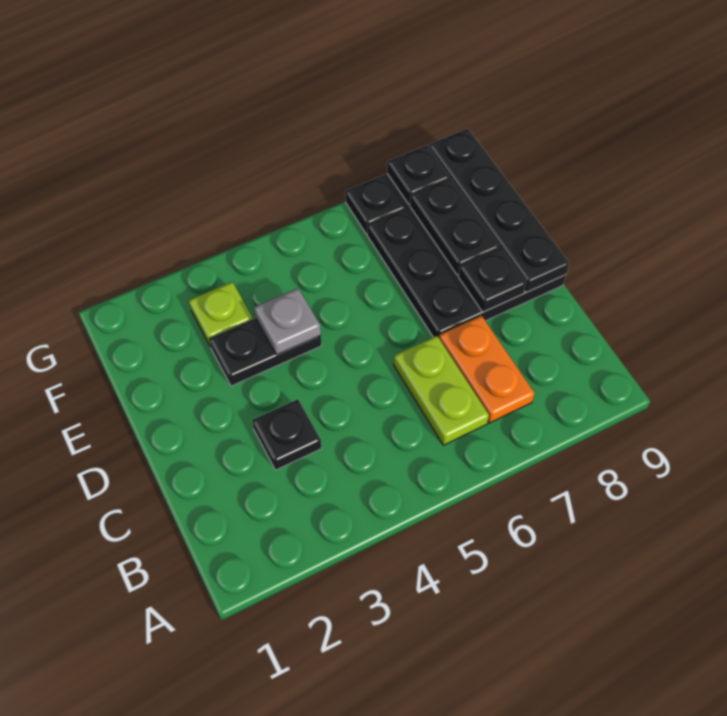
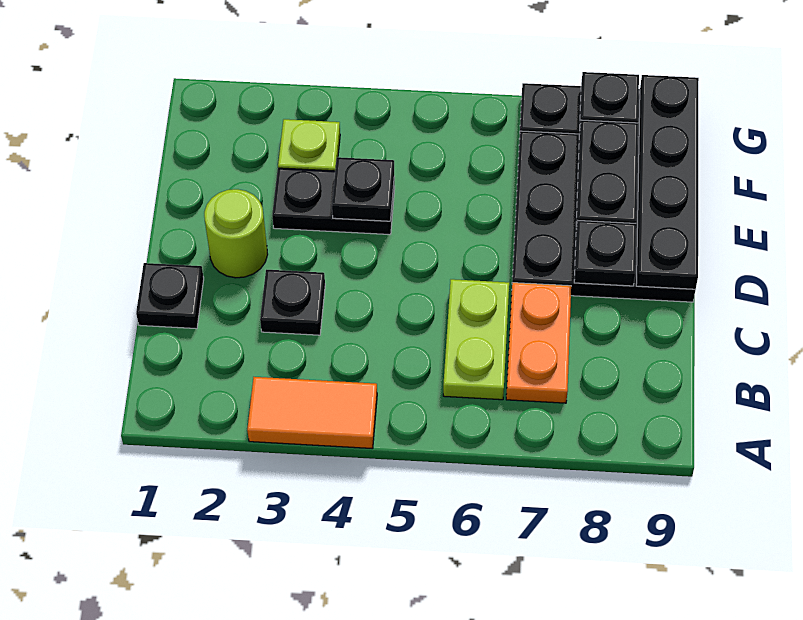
none -> orange tile A3:A4 level 1
none -> black plate C1 level 1
none -> lime round brick D2 level 1
grey plate E4 level 2 -> black plate E4 level 2

